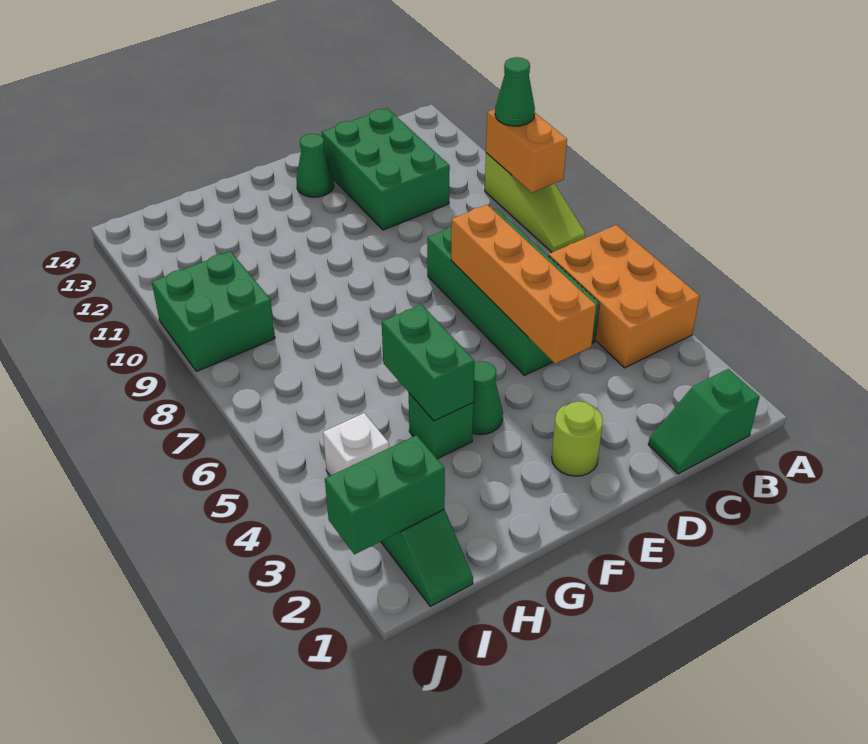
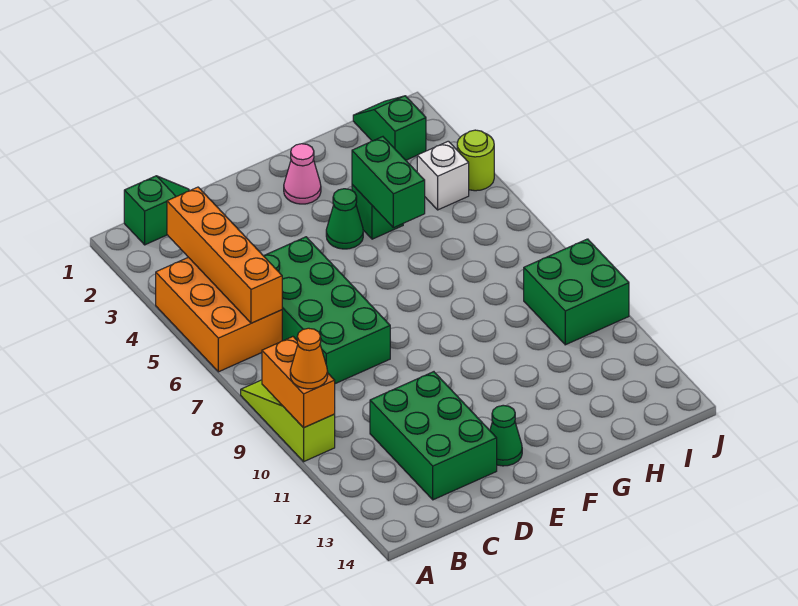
green cone A10 level 3 -> orange cone A10 level 3
orange brick D4:D7 level 2 -> orange brick B3:B6 level 2
lime round brick E2 level 1 -> lime round brick J4 level 1
none -> pink cone F2 level 1
green brick I2:J2 level 2 -> none

